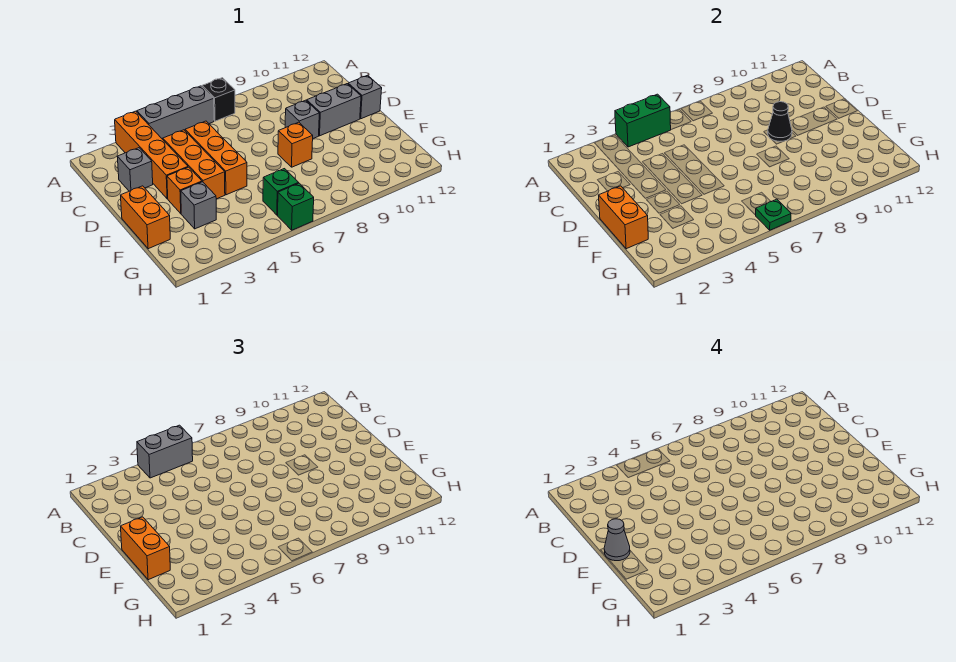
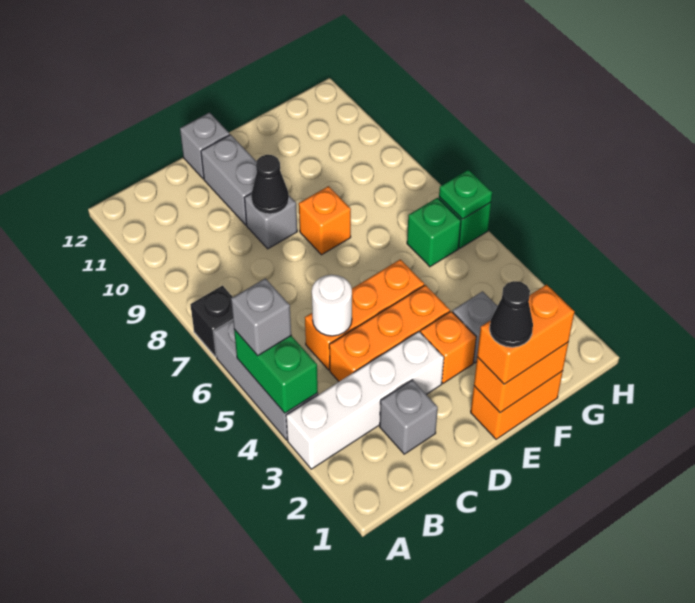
orange brick A3:D3 level 1 -> white brick A3:D3 level 1
grey brick A4:A5 level 3 -> grey brick A5 level 3
none -> white round brick C5 level 2
grey cone E1 level 4 -> black cone E1 level 4

